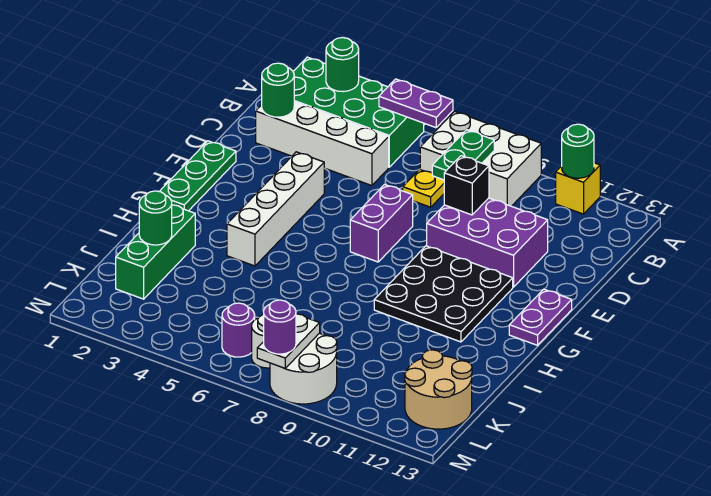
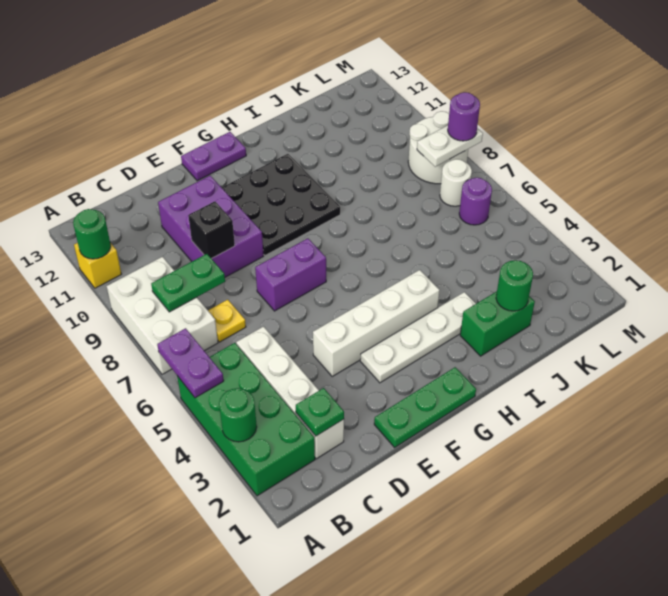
green round brick C2 level 2 -> green plate C2 level 2
none -> white plate F3:I3 level 1
green brick I2:K2 level 1 -> green brick I2:J2 level 1
tan round brick K12:L13 level 1 -> none

